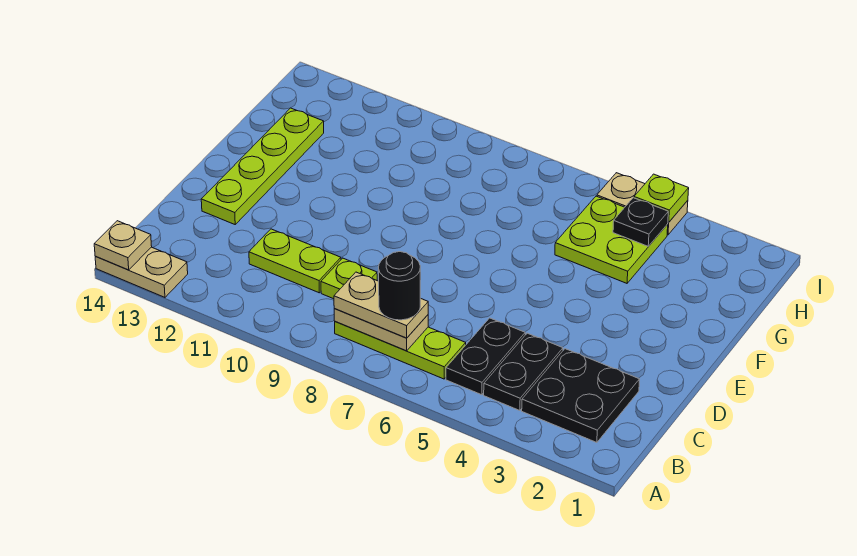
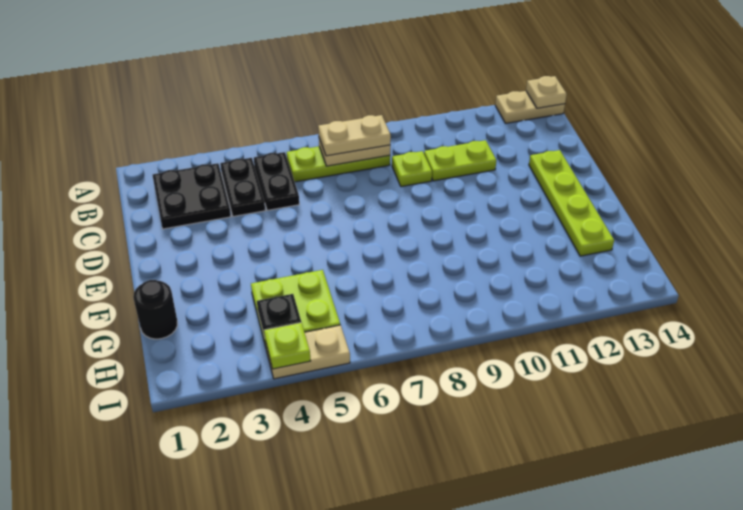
black round brick B7 level 4 -> black round brick G1 level 1

